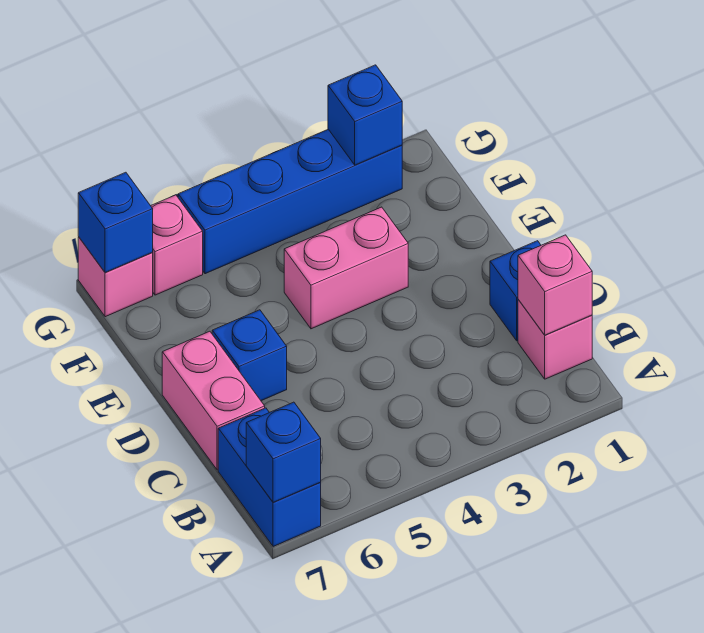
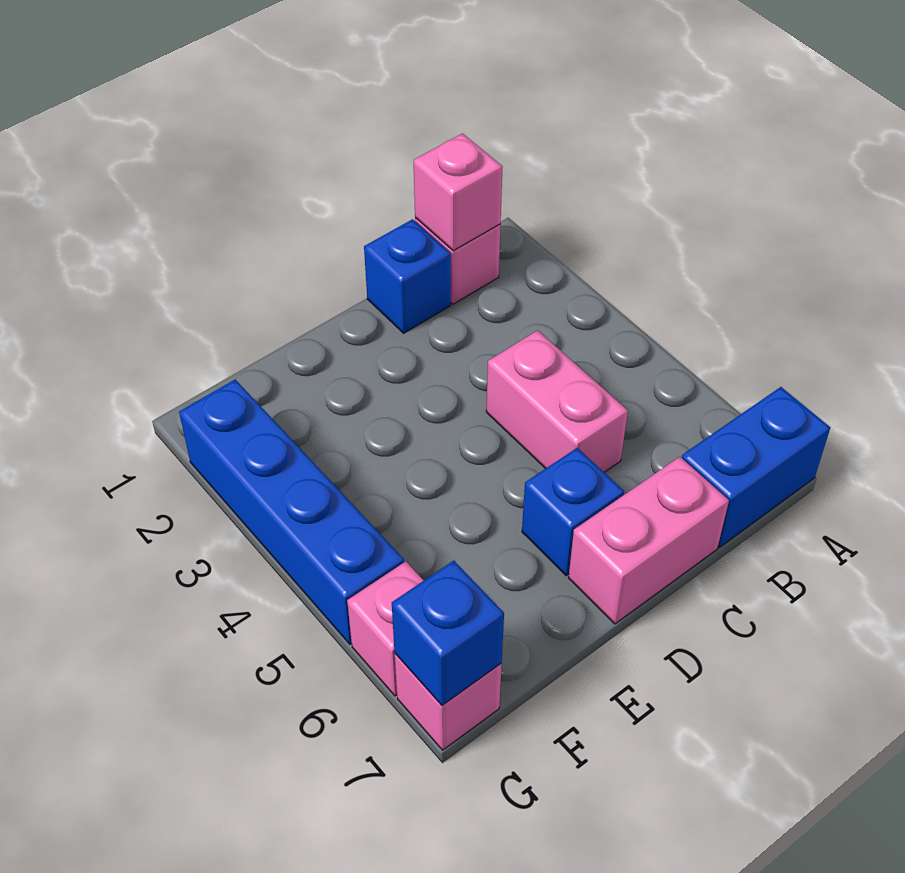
blue brick A7 level 2 -> none
pink brick E3:E4 level 1 -> pink brick C4:C5 level 1
blue brick G2 level 2 -> none

